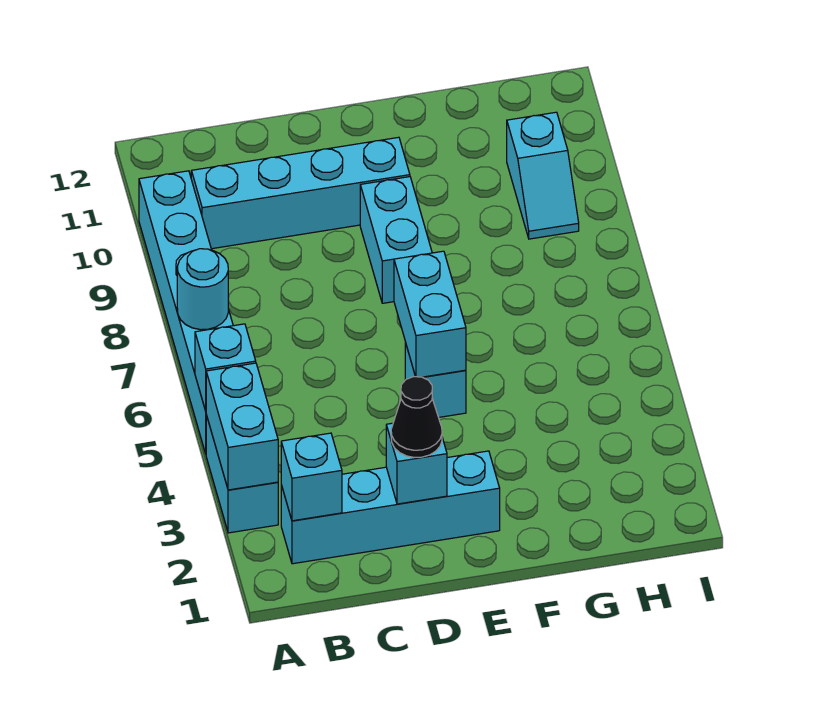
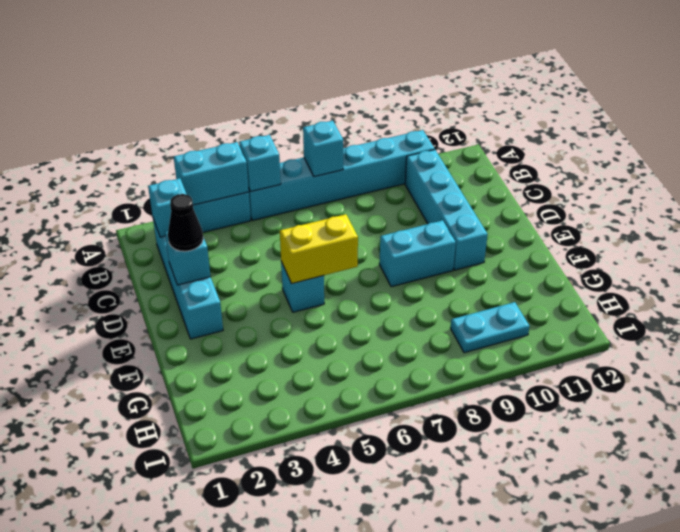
cyan round brick A7 level 2 -> cyan brick A7 level 2
cyan brick E5:E6 level 2 -> yellow brick E5:E6 level 2
cyan slope H9:H10 level 1 top 10 -> cyan plate H9:H10 level 1

